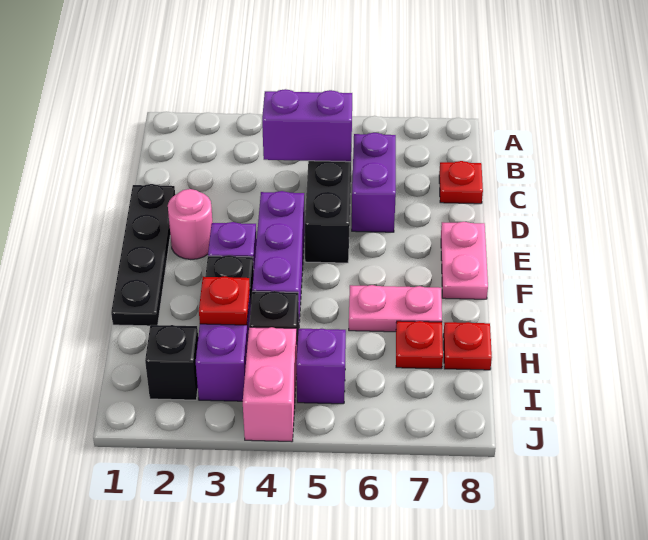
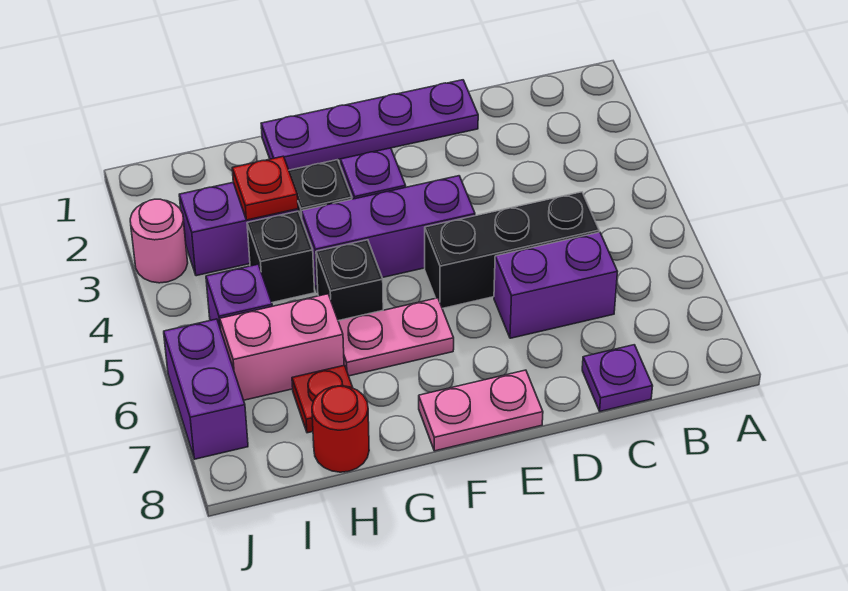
purple brick C4:C5 level 2 -> purple brick J6:J7 level 1
red plate C8 level 1 -> purple plate C8 level 1
black plate D1:G1 level 1 -> purple plate D1:G1 level 1
pink round brick E2 level 1 -> pink round brick J3 level 1
pink plate G6:G7 level 1 -> pink plate F6:G6 level 1
red plate H8 level 1 -> red round brick H8 level 1
black brick I2 level 1 -> black brick G5 level 1
pink brick I4:J4 level 1 -> pink brick H6:I6 level 1

